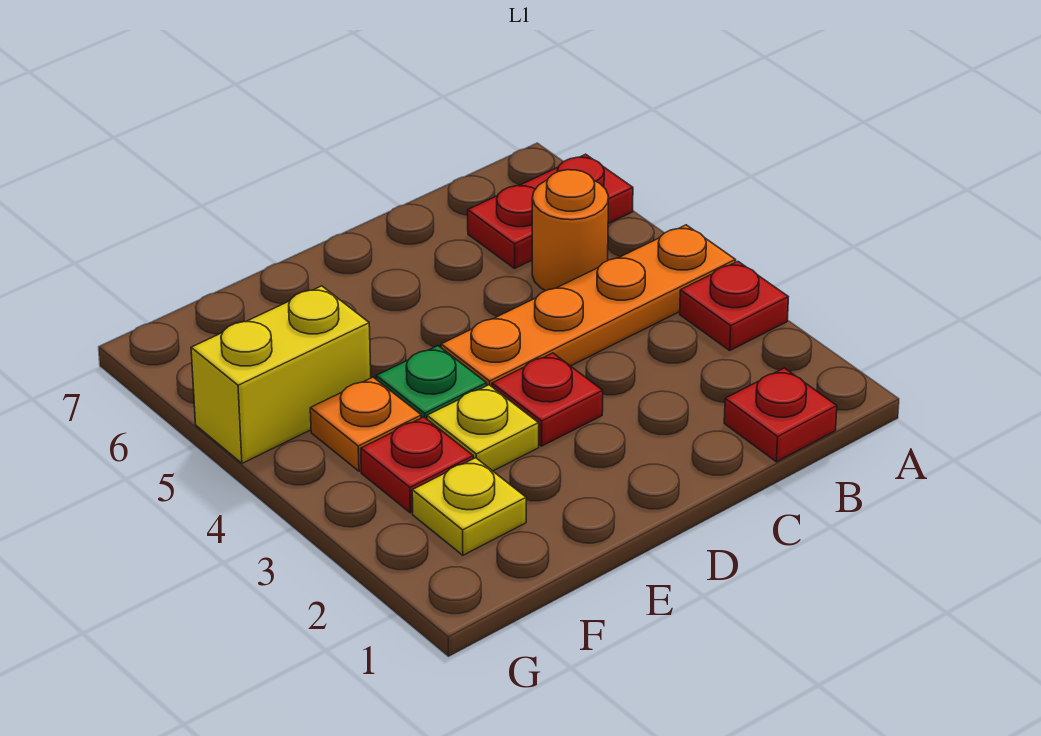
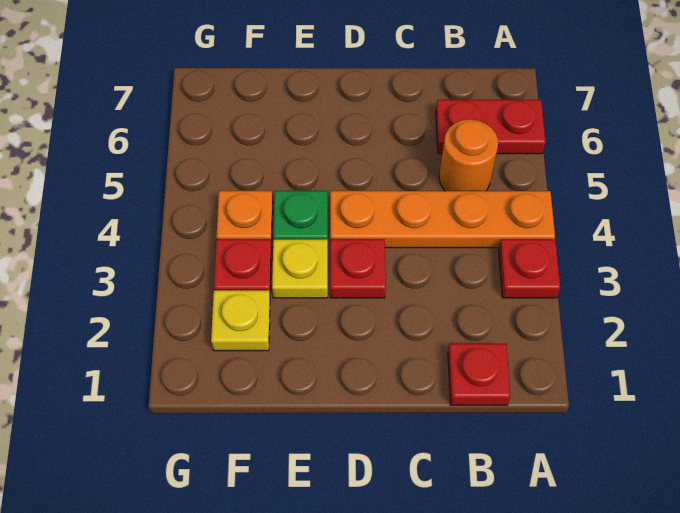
yellow brick F5:G5 level 1 -> none

